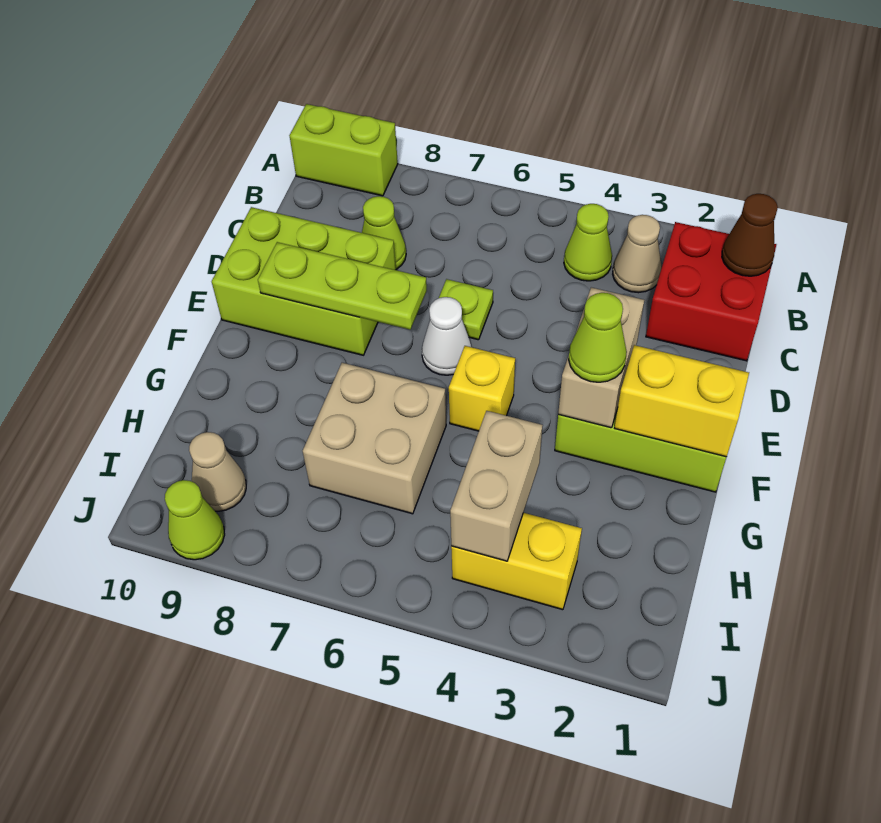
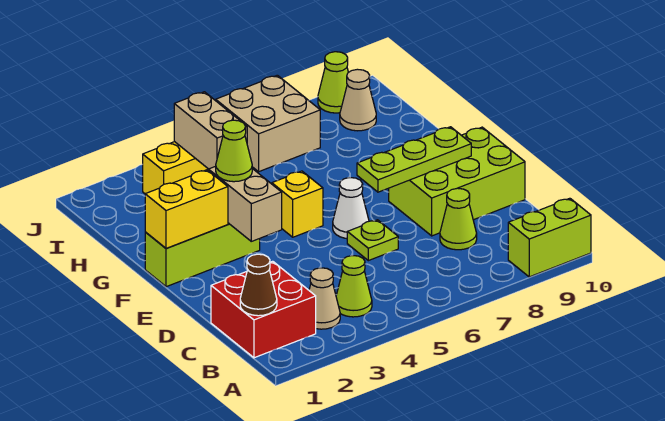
tan brick G6:H7 level 1 -> tan brick I6:J7 level 1

